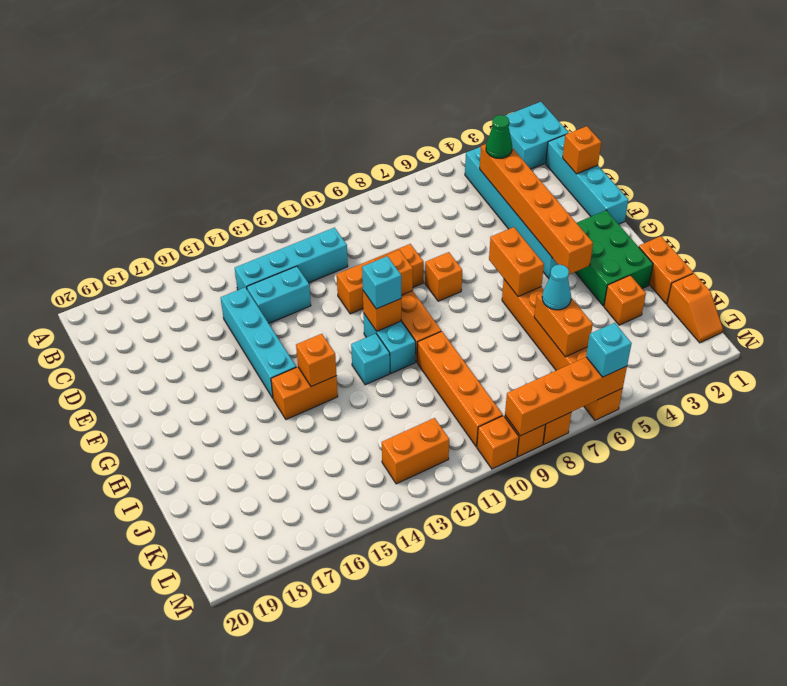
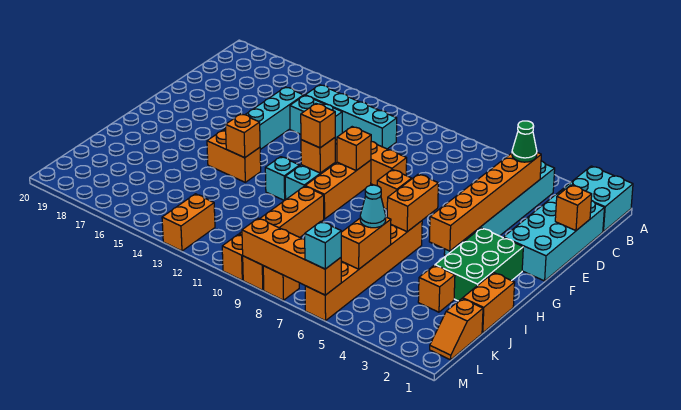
cyan brick C1:F1 level 1 -> cyan brick C1:F2 level 1
cyan brick G11 level 3 -> orange brick G11 level 3
orange brick L12:L13 level 1 -> orange brick L13:M13 level 1

